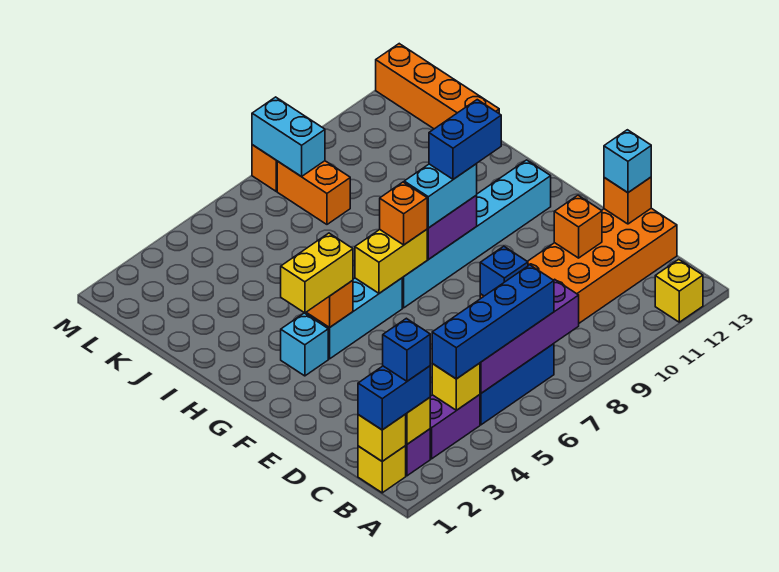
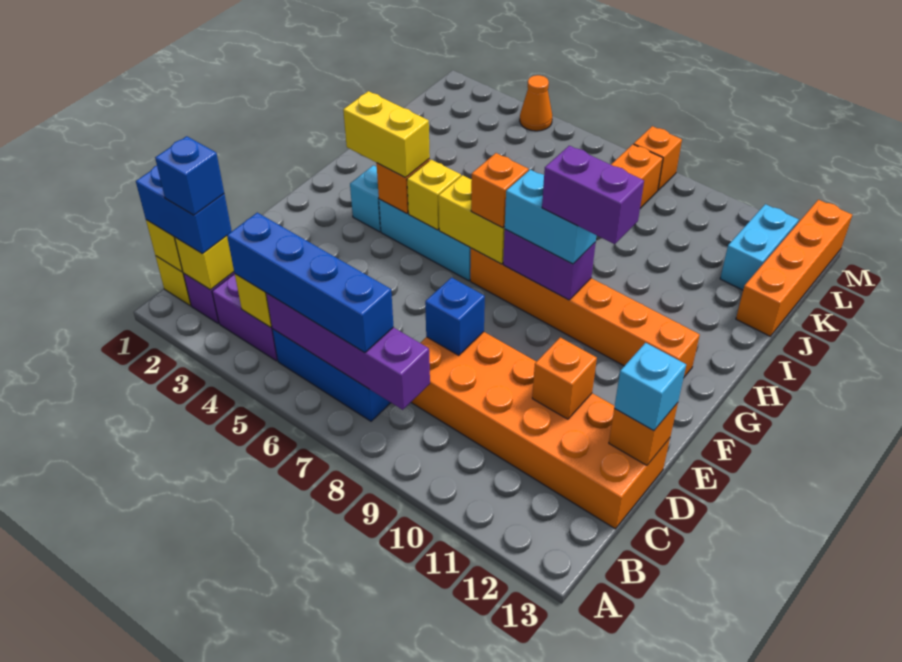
yellow brick A12 level 1 -> yellow brick G5 level 2
cyan brick G7:G12 level 1 -> orange brick G7:G12 level 1
blue brick G9:G10 level 4 -> purple brick G9:G10 level 4
cyan brick L8:M8 level 2 -> cyan brick K12:L12 level 1
none -> orange cone M4 level 1

